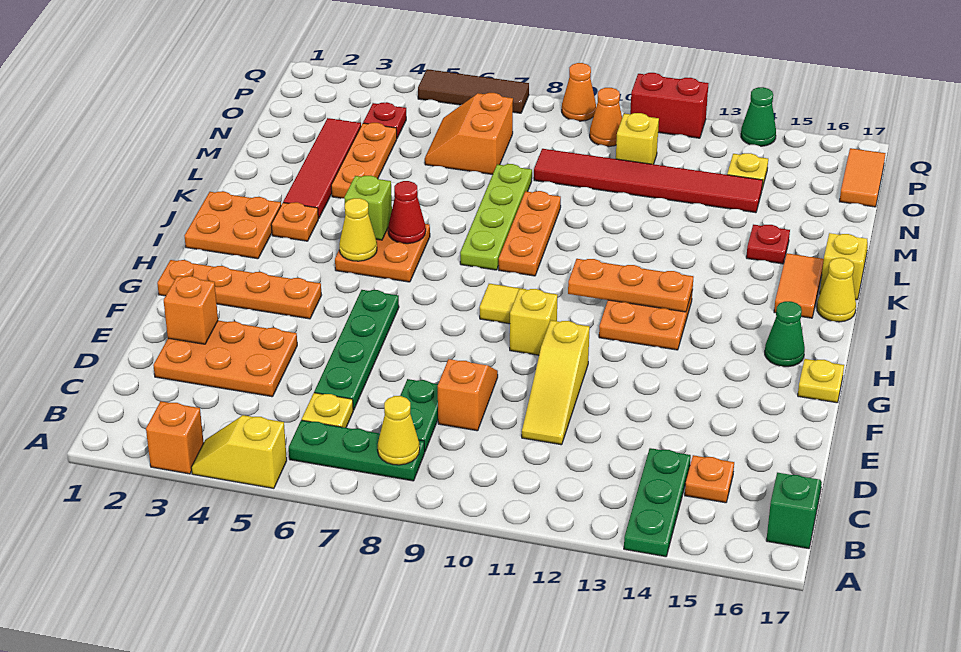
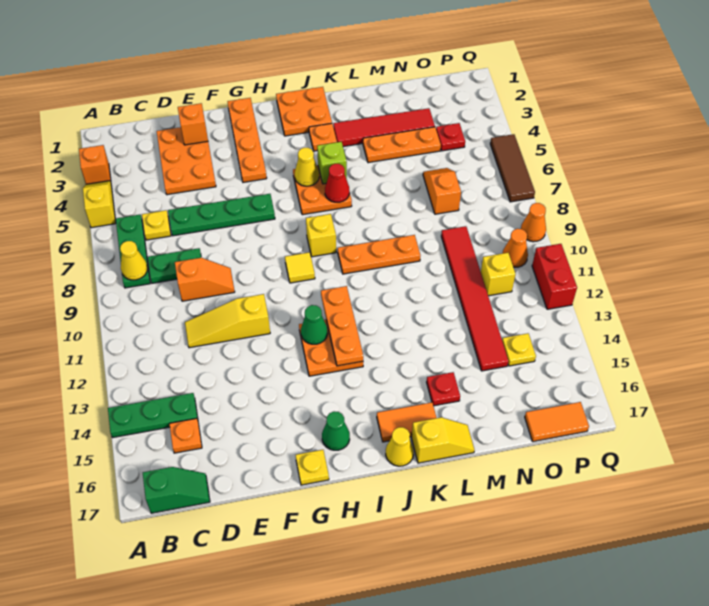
yellow brick G10 level 1 -> yellow brick I8 level 1
lime plate J8:M8 level 1 -> none
orange slope N6:O7 level 1 top 7 -> orange slope N6:N7 level 1 top 7
green cone Q14 level 1 -> green cone H12 level 2

